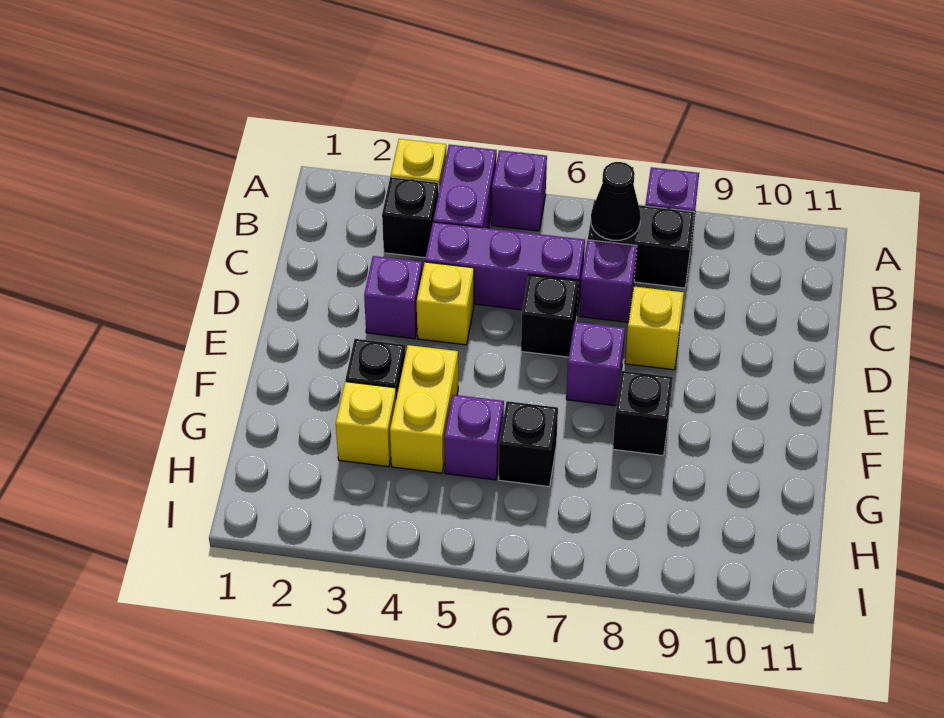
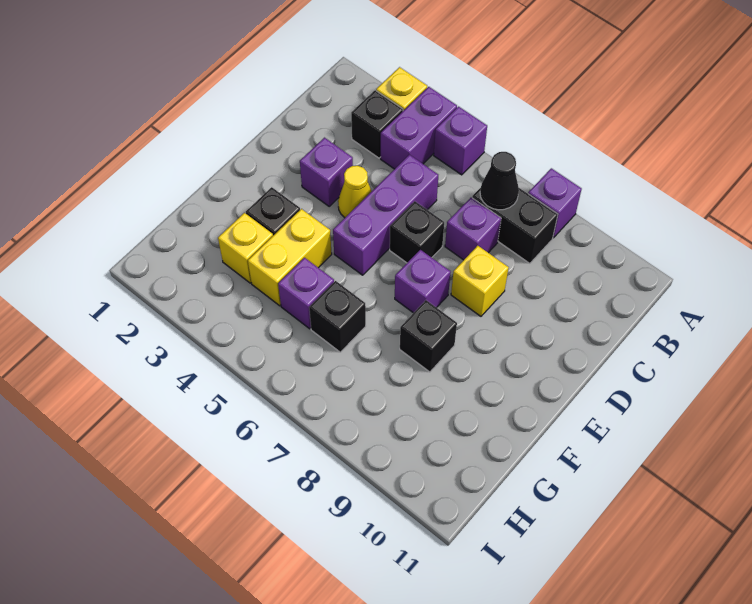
purple brick C4:C6 level 1 -> purple brick C5:E5 level 1
yellow brick D4 level 1 -> yellow cone D4 level 1

